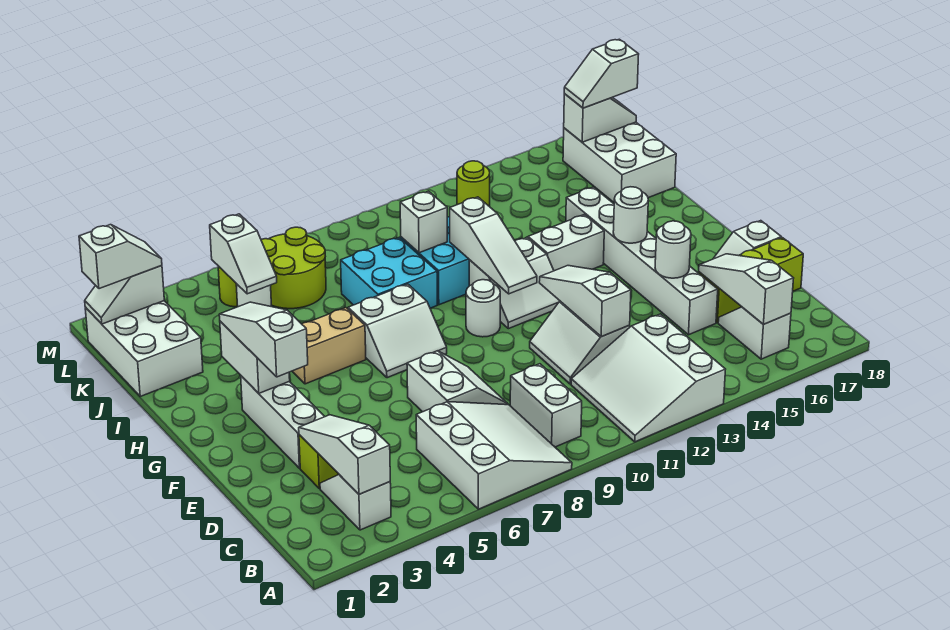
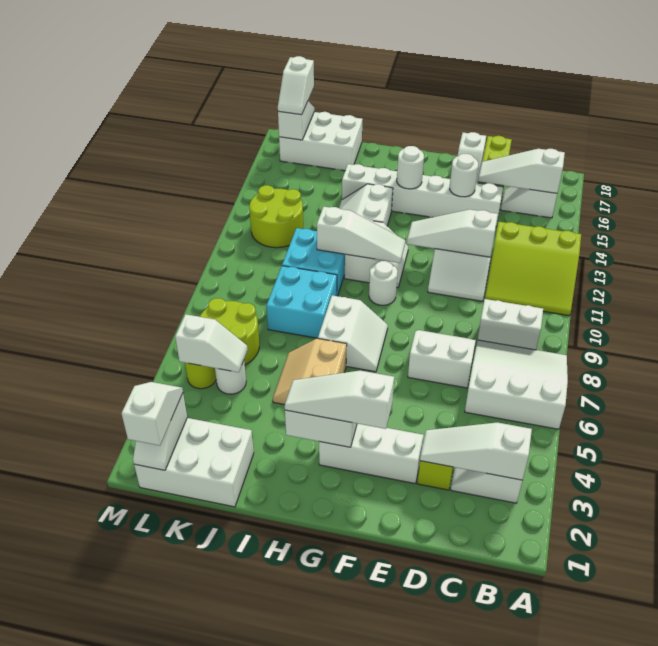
white slope A11:C13 level 1 top 13 -> lime slope A11:C13 level 1 top 13
white brick J10 level 2 -> none
lime round brick L13 level 1 -> lime round brick K12:L13 level 1

